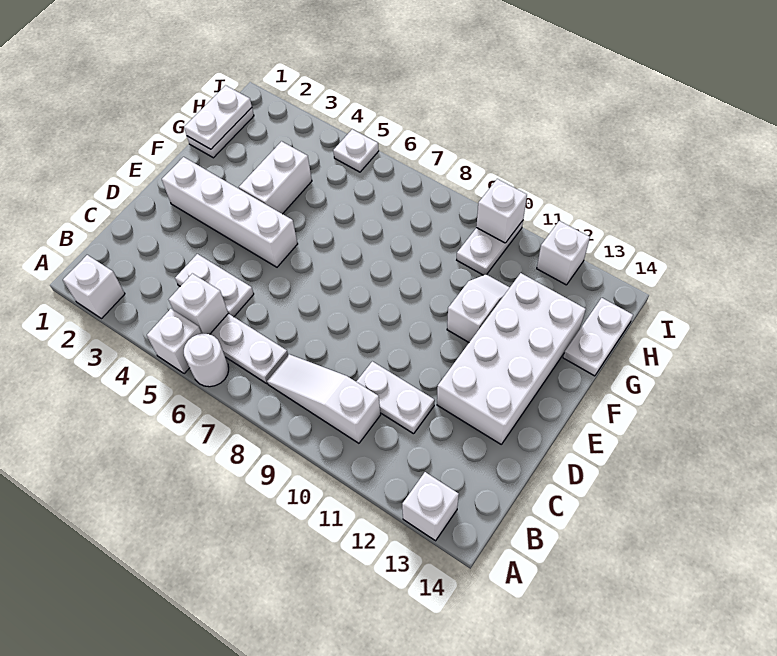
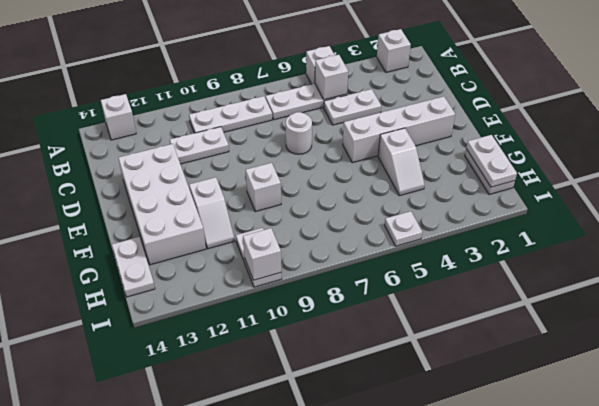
white round brick A6 level 1 -> white round brick D7 level 1
white slope B8:B10 level 1 top 10 -> white plate B8:B10 level 1
white brick F4:G4 level 1 -> white slope F4:G4 level 1 top F
white brick I12 level 1 -> white brick F9 level 1

